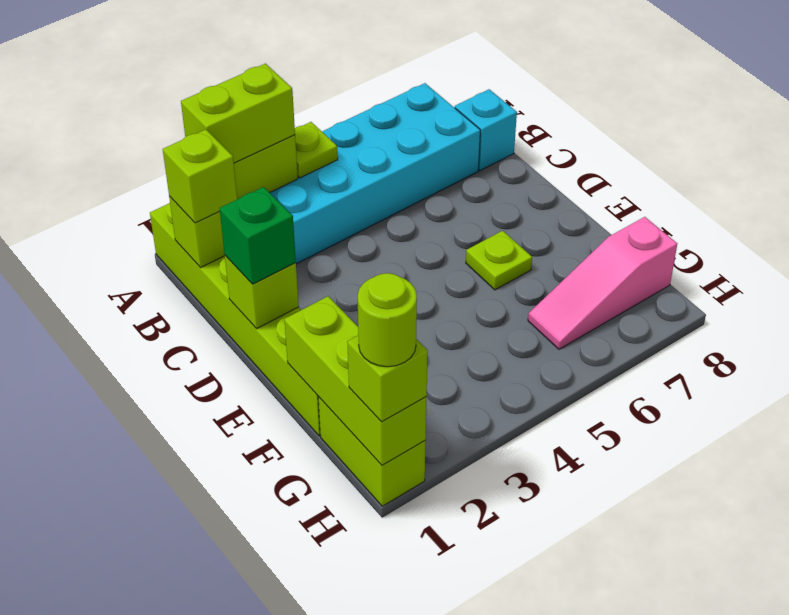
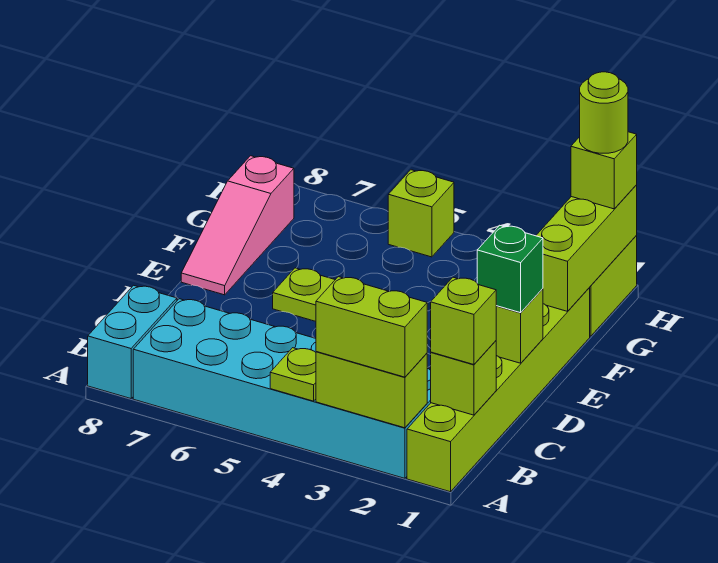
cyan brick B8 level 1 -> cyan brick A8:B8 level 1
pink slope G6:G8 level 1 top 8 -> pink slope E8:G8 level 1 top G
none -> lime brick H5 level 1

